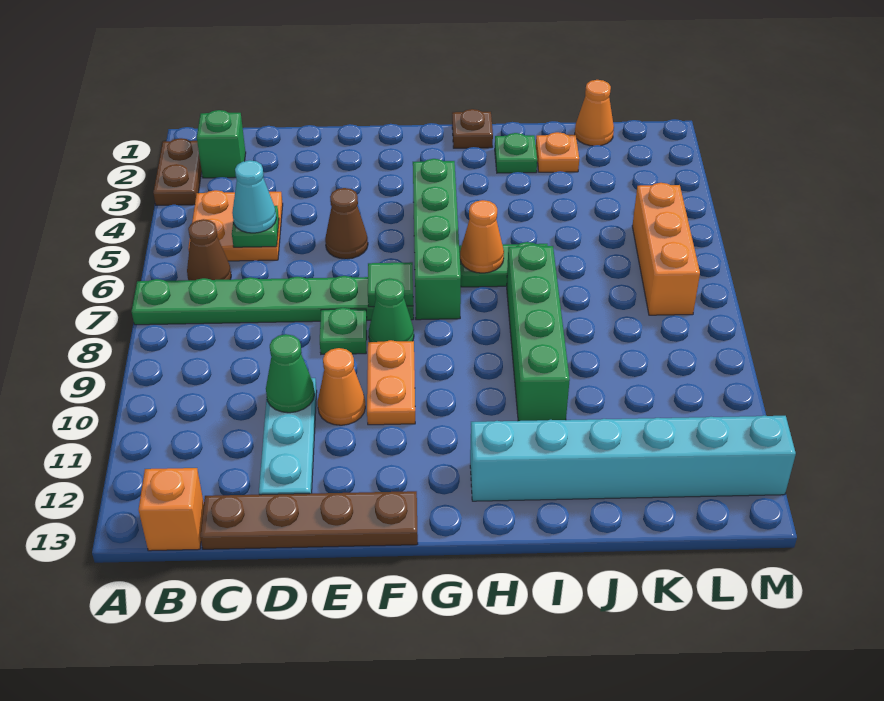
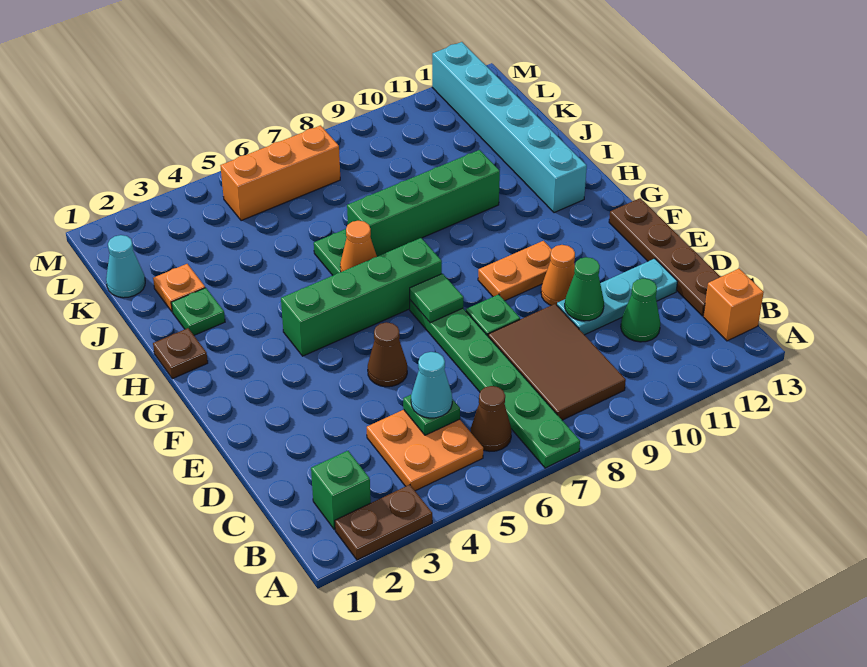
none -> brown tile B8:D9 level 1
green cone F8 level 1 -> green cone C11 level 1
orange cone K1 level 1 -> cyan cone K1 level 1

